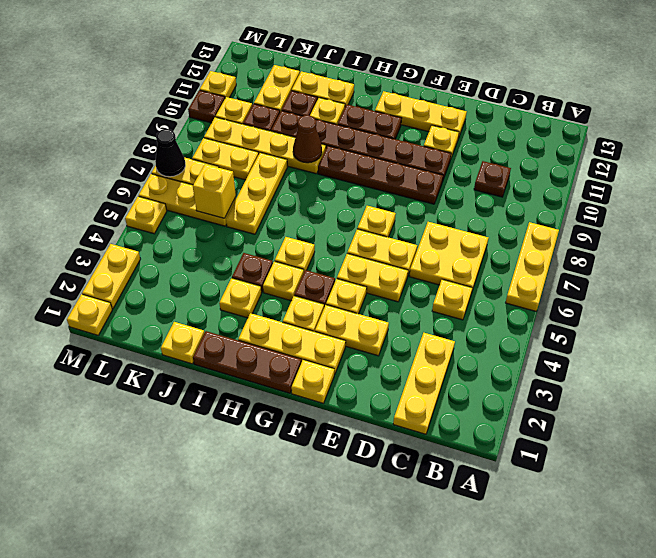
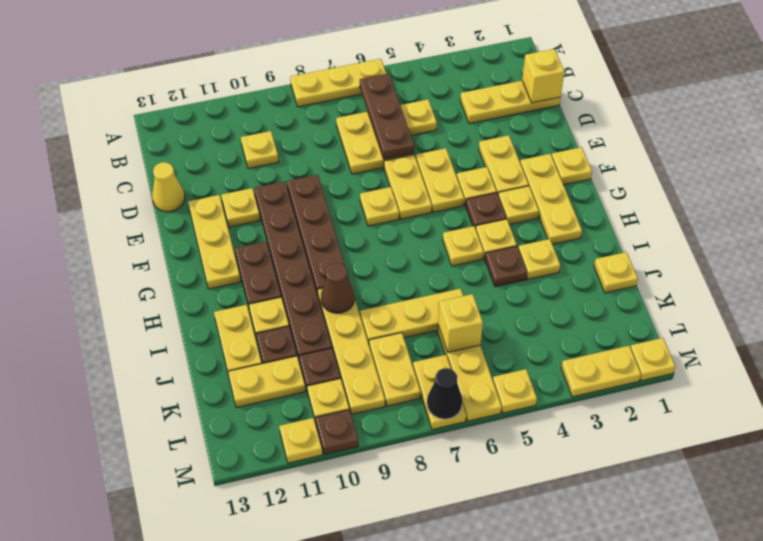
none -> yellow brick C1 level 2
brown plate C10 level 1 -> yellow plate C10 level 1
none -> yellow cone D13 level 1
brown plate G1:I1 level 1 -> brown plate B6:D6 level 2

